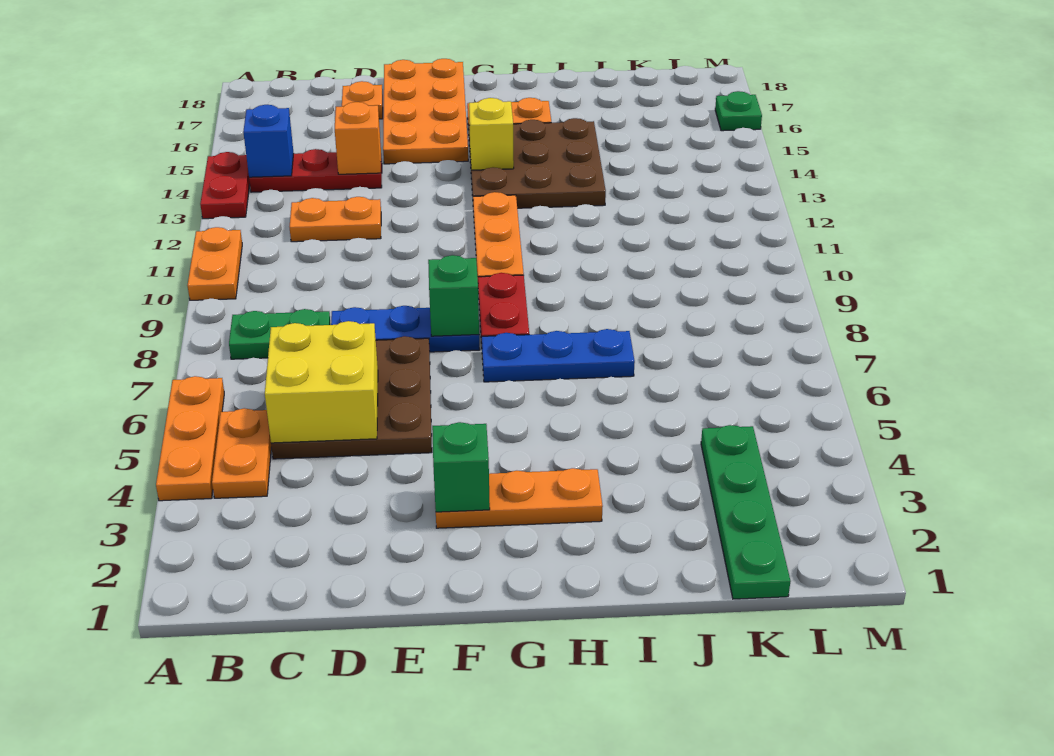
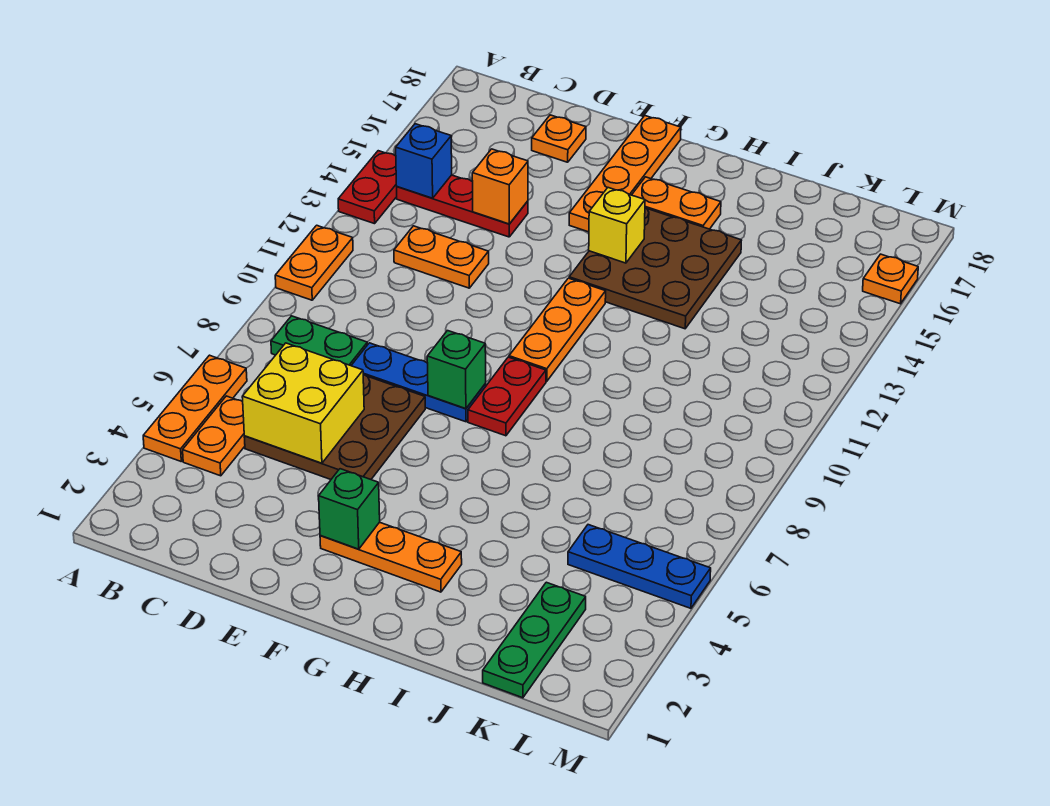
orange plate E15:F18 level 1 -> orange plate F15:F18 level 1
blue plate G7:I7 level 1 -> blue plate K5:M5 level 1
green plate K1:K4 level 1 -> green plate K1:K3 level 1
green plate M16 level 1 -> orange plate M16 level 1

